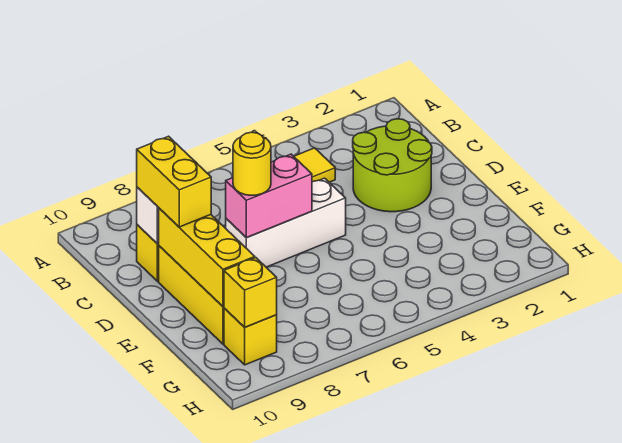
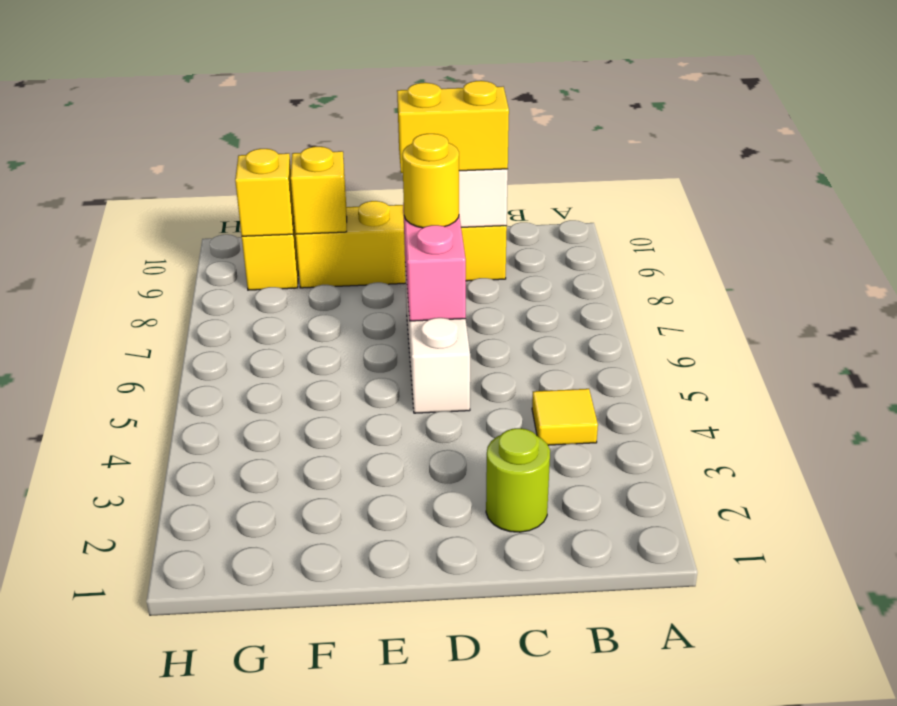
lime round brick C2:D3 level 1 -> lime round brick C2 level 1
yellow brick D9:F9 level 2 -> yellow brick F9 level 2

